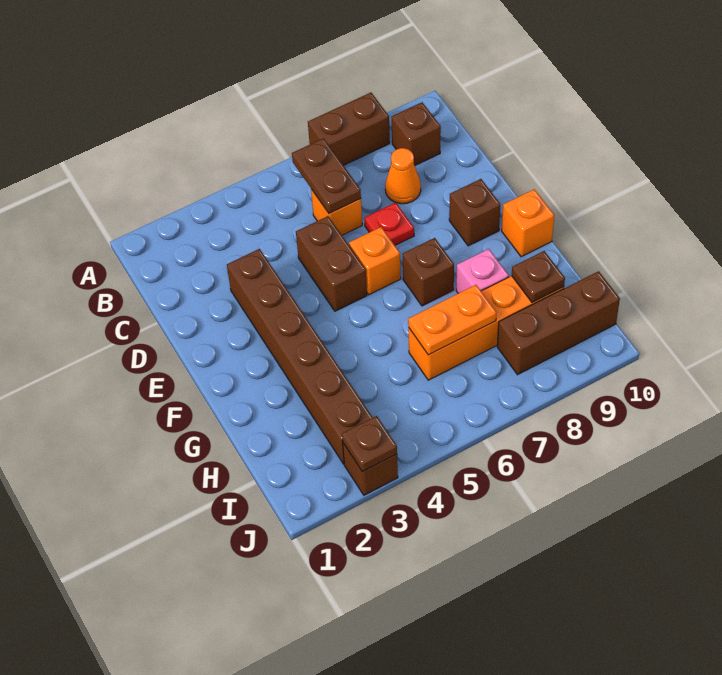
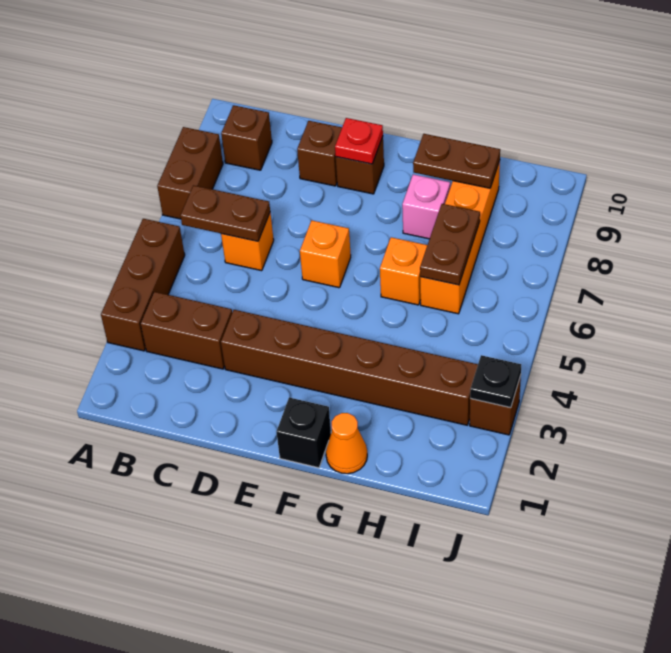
orange cone C8 level 1 -> orange cone G1 level 1
brown brick D5:E5 level 1 -> brown brick B3:C3 level 1
red plate D7 level 1 -> red plate E9 level 2
none -> black brick F1 level 1
brown brick F7 level 1 -> brown brick D9 level 1
orange brick F10 level 1 -> orange brick G6 level 1
orange plate H6:H7 level 2 -> brown plate H6:H7 level 2
brown plate H9 level 2 -> brown plate G9:H9 level 2
brown brick I8:I10 level 1 -> brown brick A3:A5 level 1
brown plate J3 level 2 -> black plate J3 level 2

